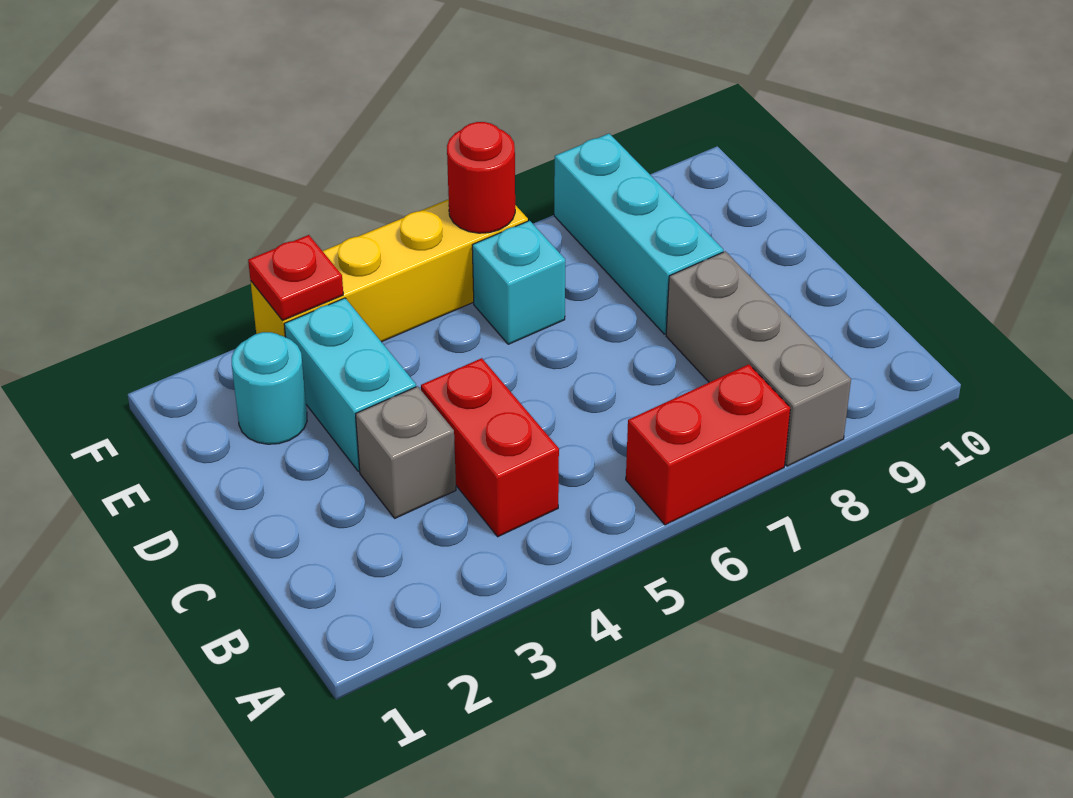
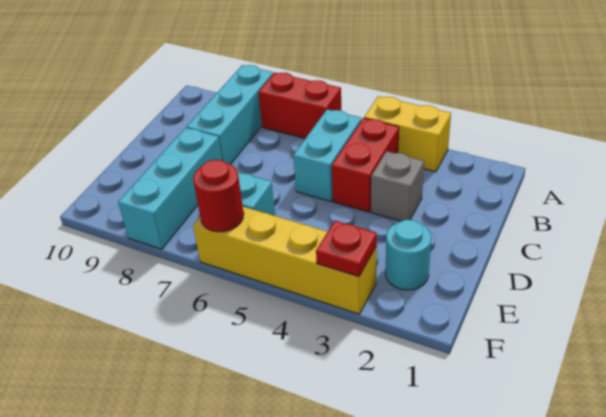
none -> yellow brick A3:A4 level 1
grey brick A8:C8 level 1 -> cyan brick A8:C8 level 1
cyan brick D3:E3 level 1 -> cyan brick B5:C5 level 1

